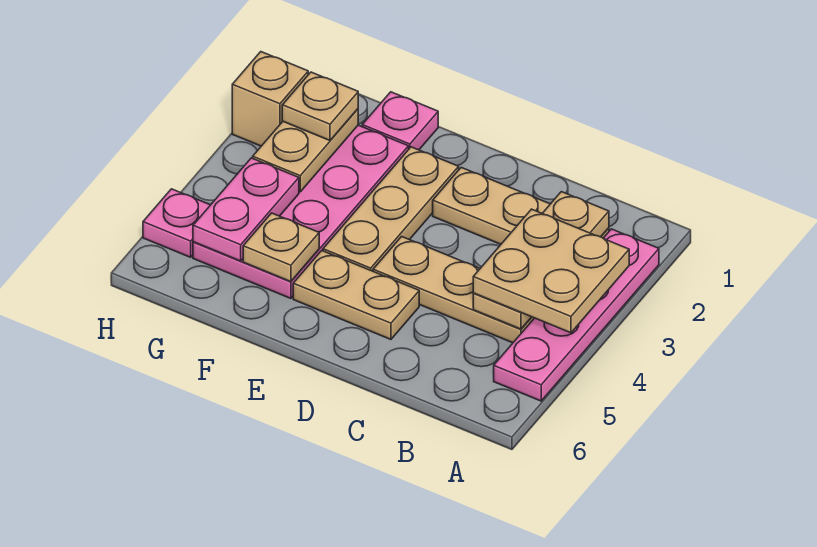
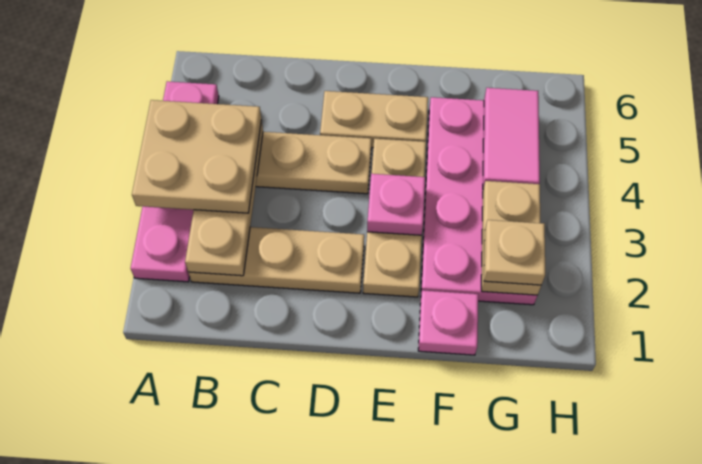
tan plate F5 level 2 -> none
pink plate G4:G5 level 2 -> pink tile G4:G5 level 2
tan brick H2 level 1 -> none
pink plate H5 level 1 -> pink plate E3 level 2

